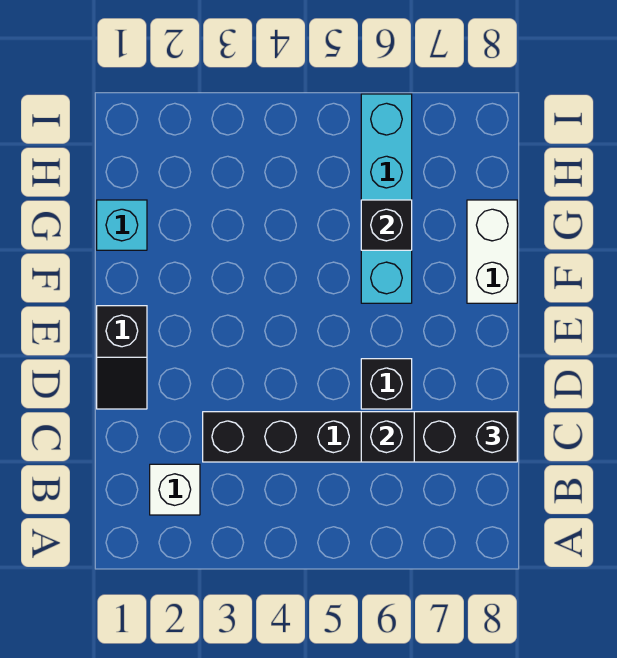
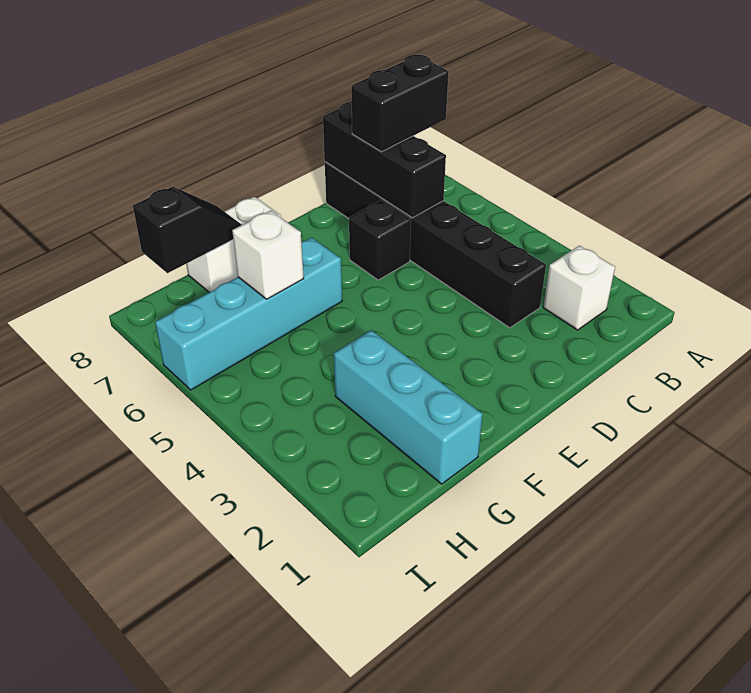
black brick C7:C8 level 3 -> black brick B7:C7 level 3
black slope D1:E1 level 1 top E -> black slope G8:H8 level 2 top H
cyan brick G1 level 1 -> cyan brick G1:G3 level 1
black brick G6 level 2 -> white brick G6 level 2

